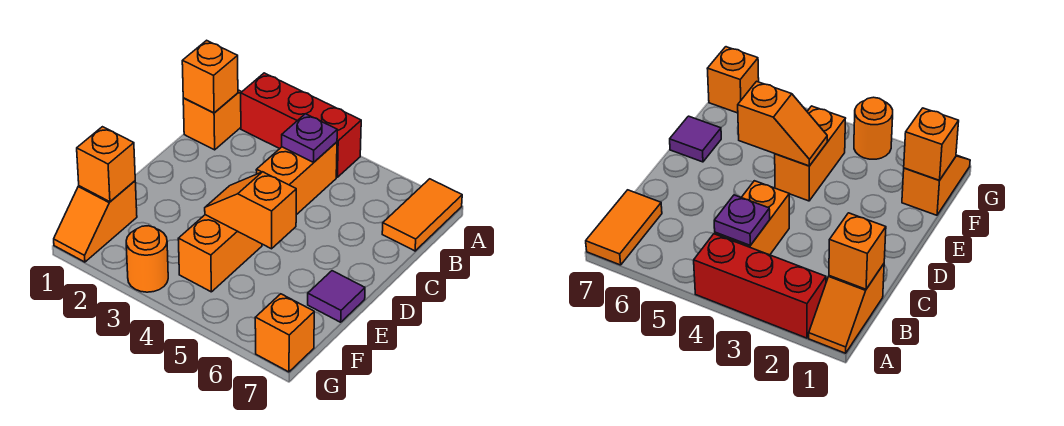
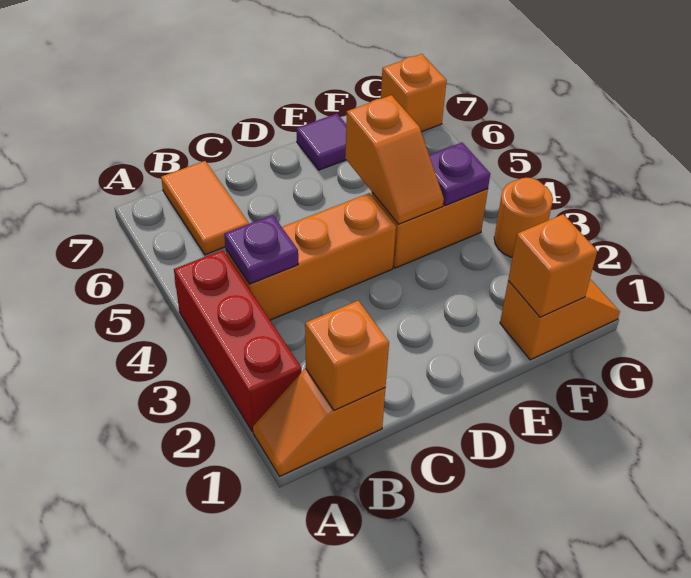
orange tile A7:B7 level 1 -> orange tile B6:B7 level 1
orange brick B4:C4 level 1 -> orange brick B4:D4 level 1
none -> purple plate F4 level 2

